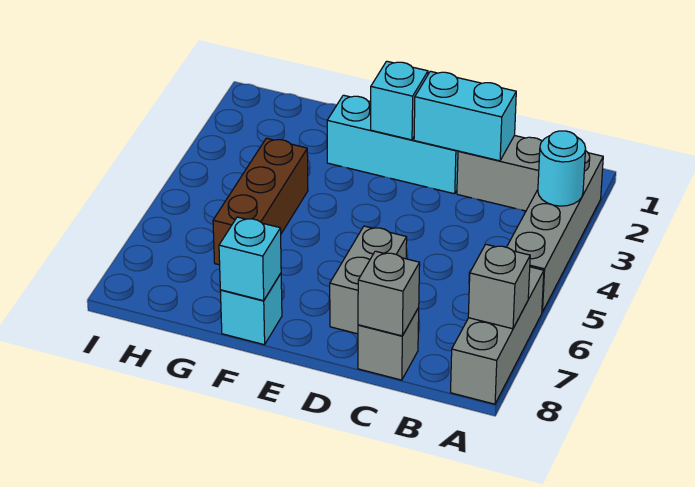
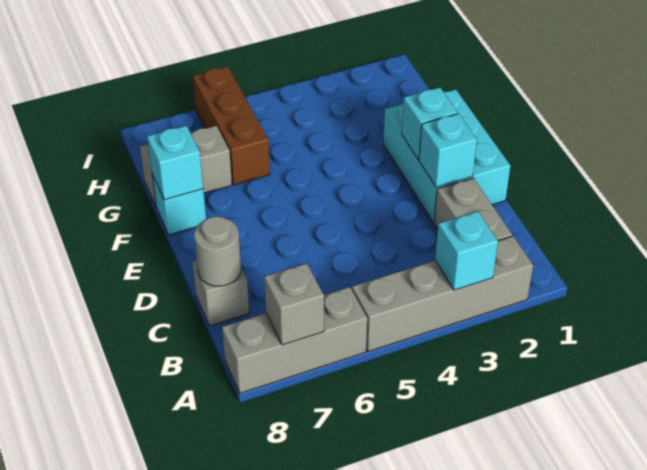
cyan round brick A3 level 2 -> cyan brick A3 level 2
cyan brick C2:D2 level 2 -> cyan brick D2 level 2
grey brick C8 level 2 -> grey round brick C8 level 2
cyan brick D2:F2 level 1 -> cyan brick D1:F2 level 1
grey brick D6:D7 level 1 -> grey brick G7:G8 level 1
brown brick G4:G6 level 1 -> brown brick G6:I6 level 1

